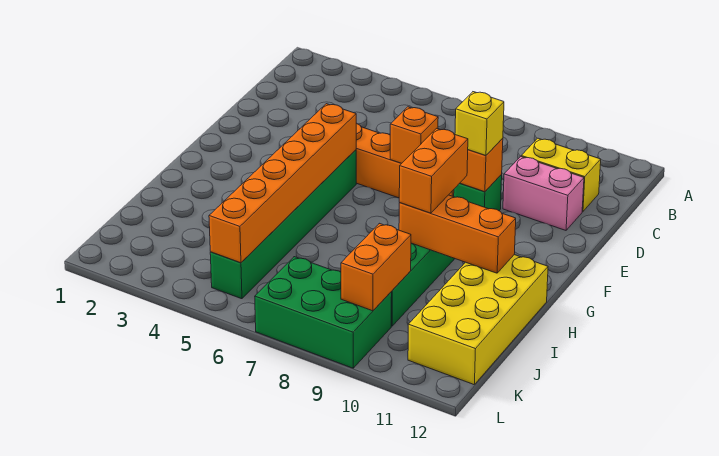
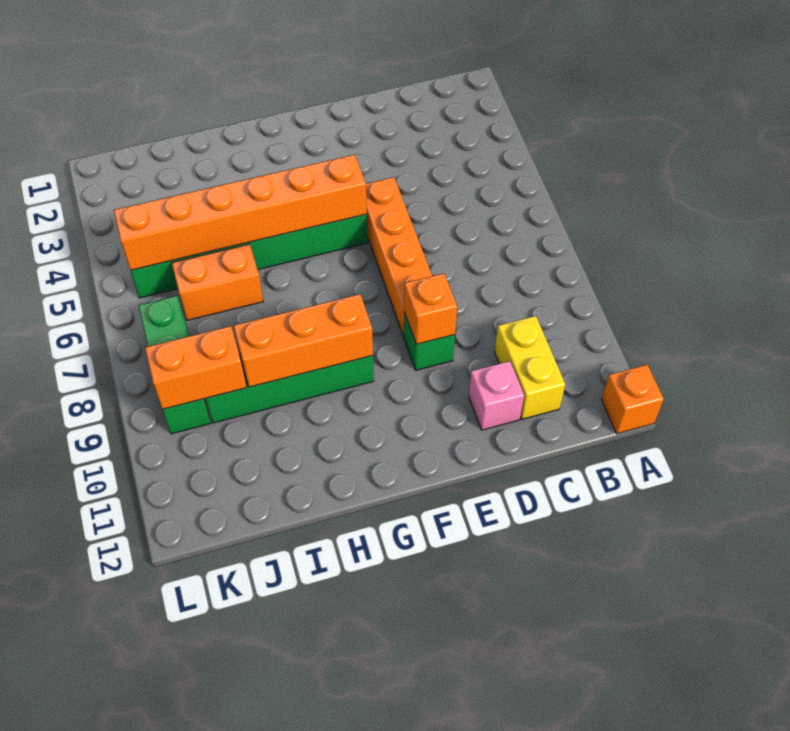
pink brick D10:D11 level 1 -> pink brick D11 level 1
orange brick E7 level 2 -> orange brick A12 level 1
yellow brick E9 level 3 -> none
orange brick G9:H9 level 3 -> orange brick I6:J6 level 1
orange brick H9:H11 level 2 -> orange brick G9:I9 level 2
yellow brick H11:K12 level 1 -> none
green brick K7:L9 level 1 -> green brick K7:K9 level 1

